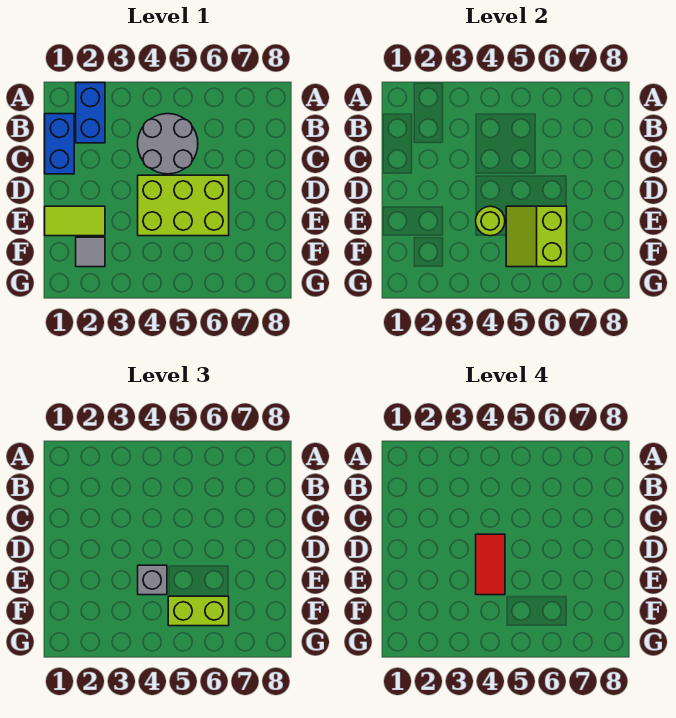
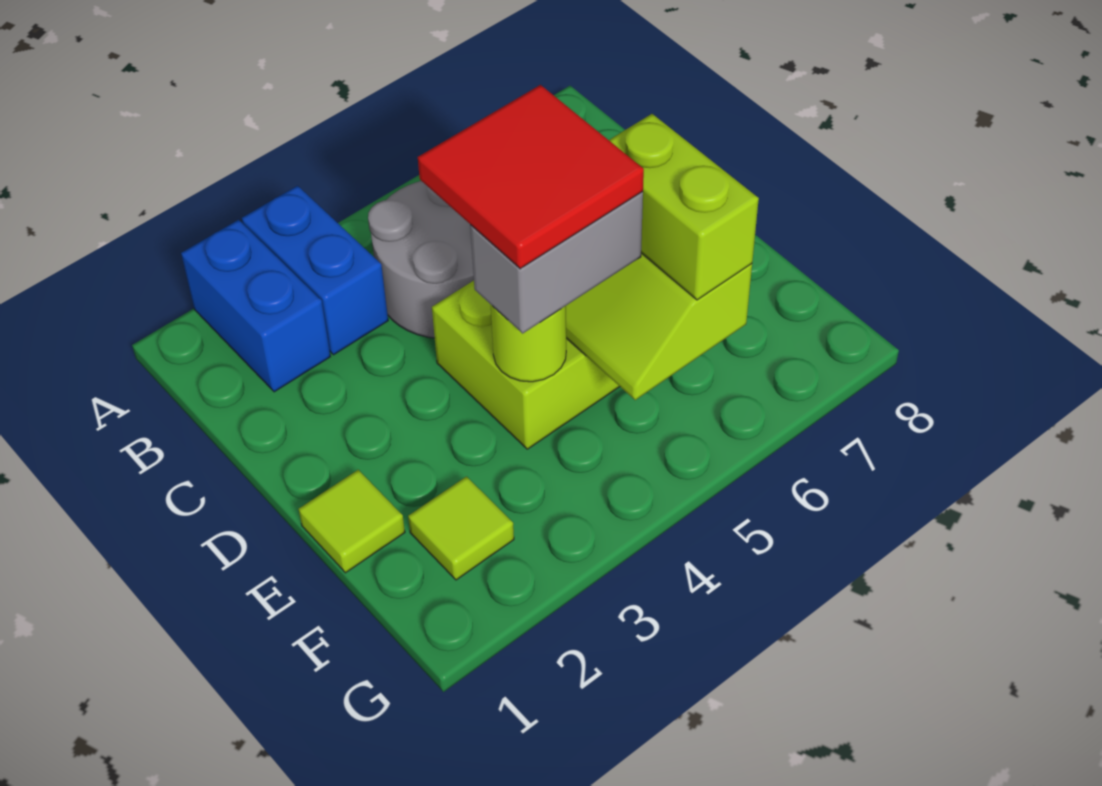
blue brick B1:C1 level 1 -> blue brick A3:B3 level 1
red tile D4:E4 level 4 -> red tile D4:E5 level 4
lime tile E1:E2 level 1 -> lime tile E1 level 1
grey brick E4 level 3 -> grey brick E4:E5 level 3
grey tile F2 level 1 -> lime tile F2 level 1
lime brick F5:F6 level 3 -> lime brick E6:F6 level 3

